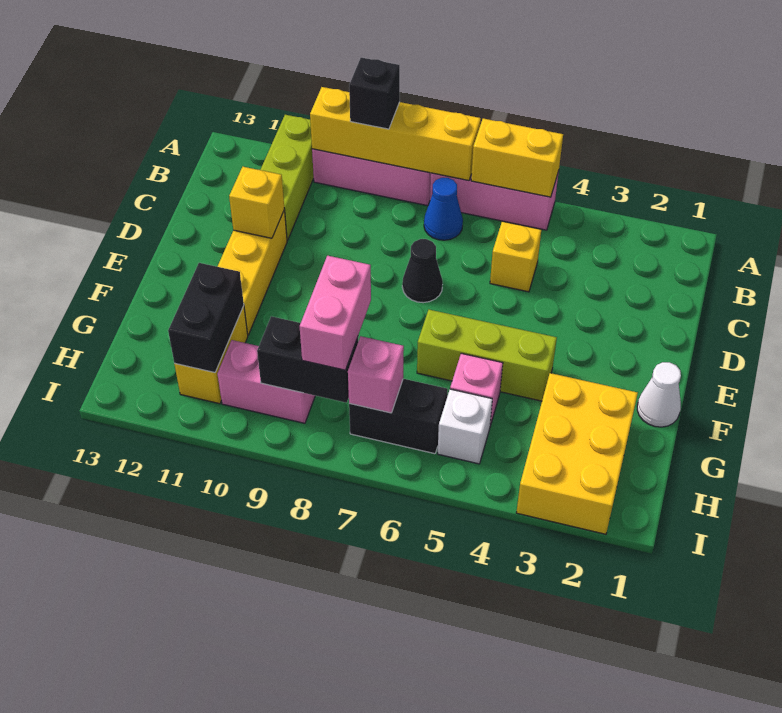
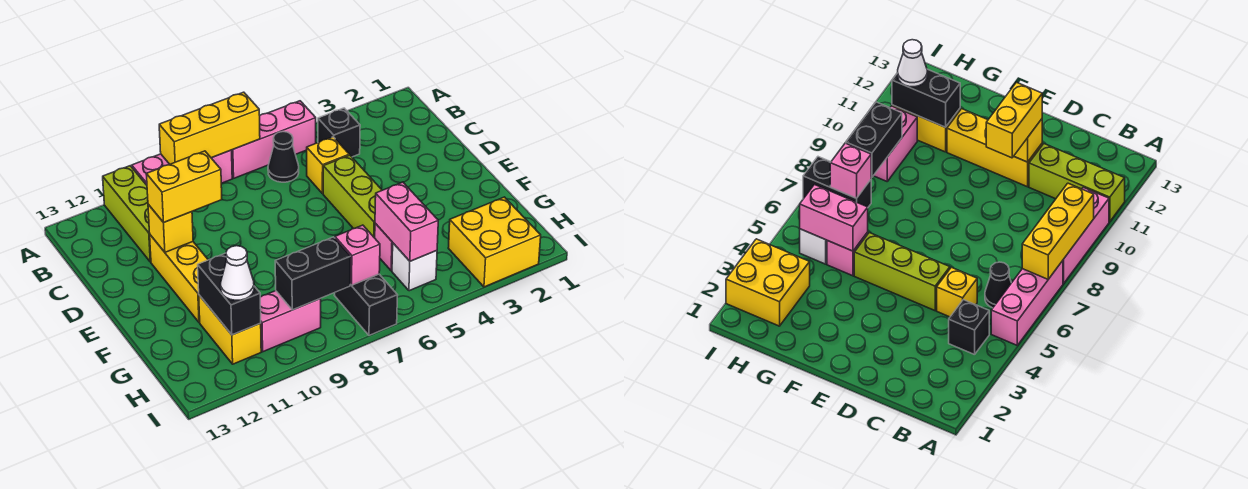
yellow brick A5:A6 level 2 -> yellow brick D10:D11 level 3
yellow brick A7:A10 level 2 -> yellow brick A7:A9 level 2
black brick A9 level 3 -> black brick B4 level 1
blue cone B7 level 1 -> none
black cone D7 level 1 -> black cone B6 level 1
white cone F1 level 1 -> white cone H11 level 3
lime brick F4:F6 level 1 -> lime brick D5:F5 level 1
yellow brick G2:I3 level 1 -> yellow brick H2:I3 level 1
pink brick G8:H8 level 3 -> pink brick G5:H5 level 2
black brick H6:H7 level 1 -> black brick H7:I7 level 1

